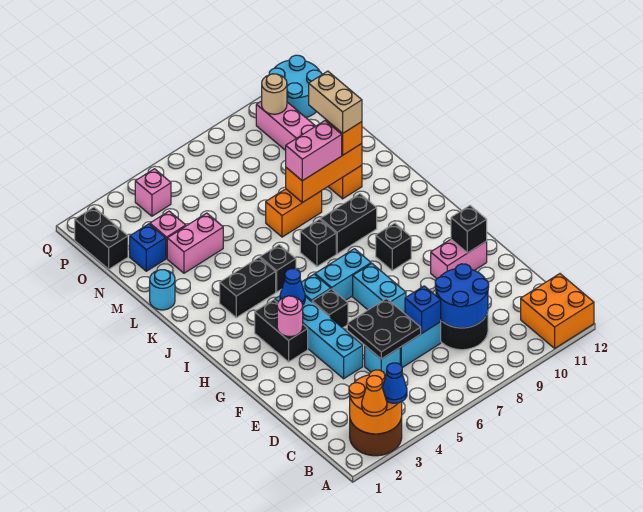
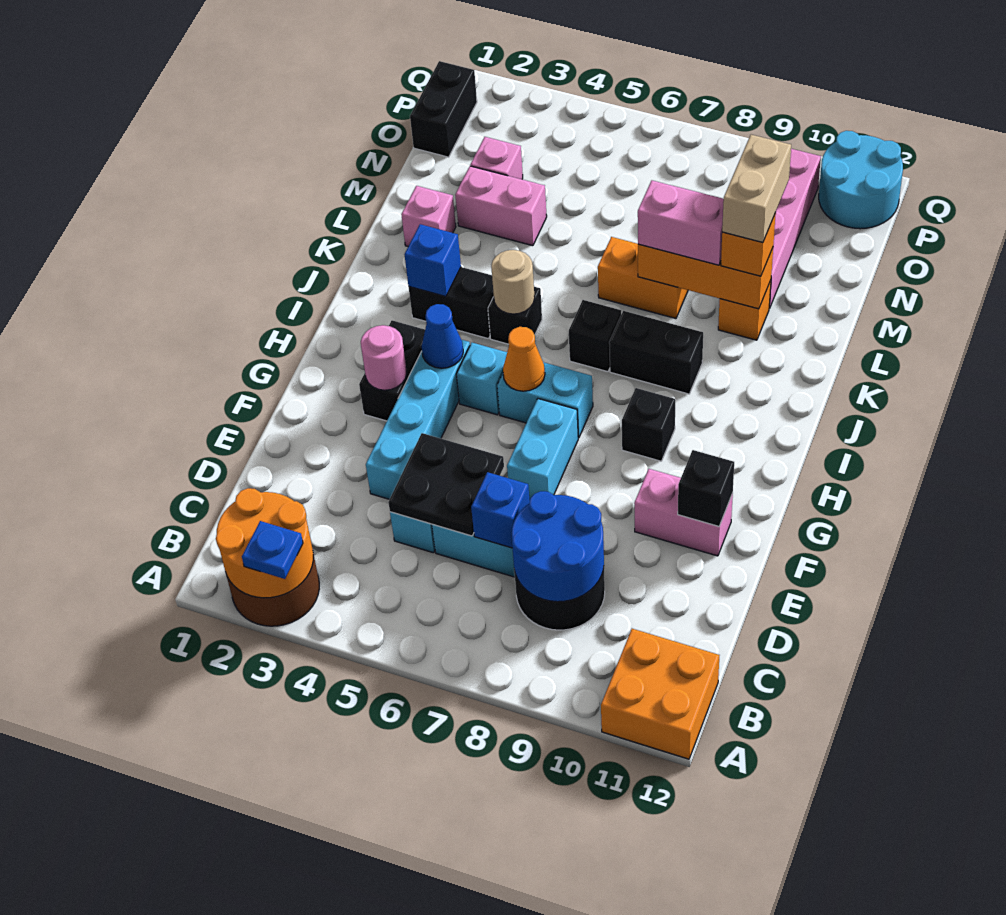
orange cone A2 level 3 -> orange cone H6 level 2
blue cone A3 level 3 -> blue plate A3 level 3
black brick G5 level 1 -> none
cyan round brick L1 level 1 -> none
blue brick N2 level 1 -> blue brick J3 level 2
pink brick P4 level 1 -> pink brick L2 level 1
tan round brick P10 level 2 -> tan round brick J5 level 2

